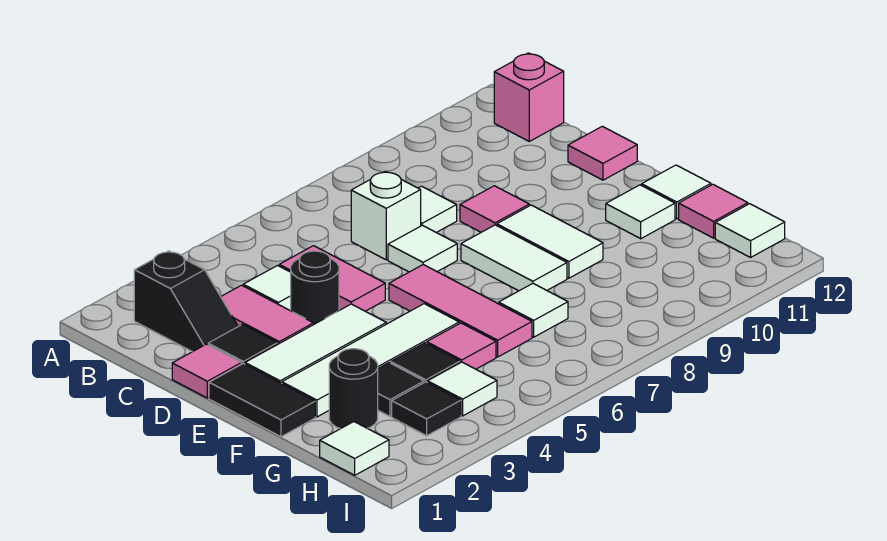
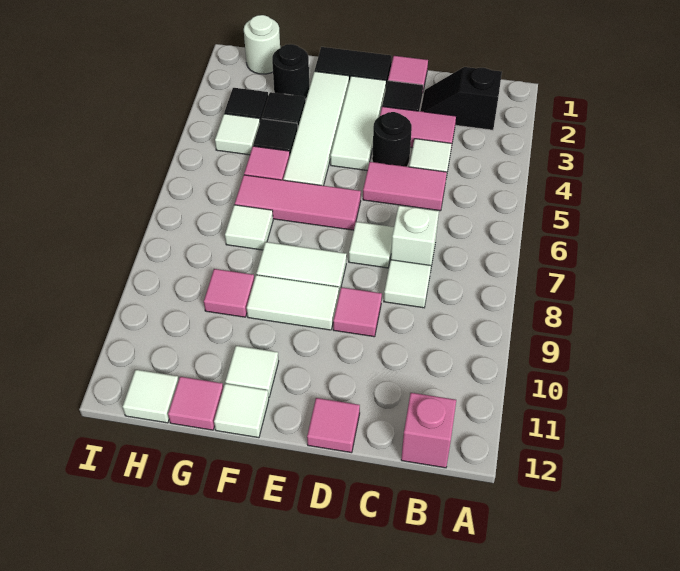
none -> pink tile G9 level 1
white tile H1 level 1 -> white round brick H1 level 1

